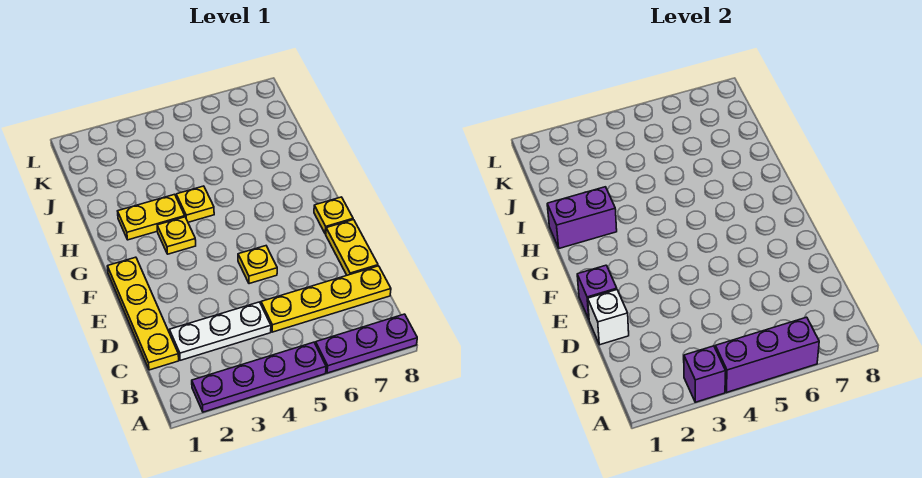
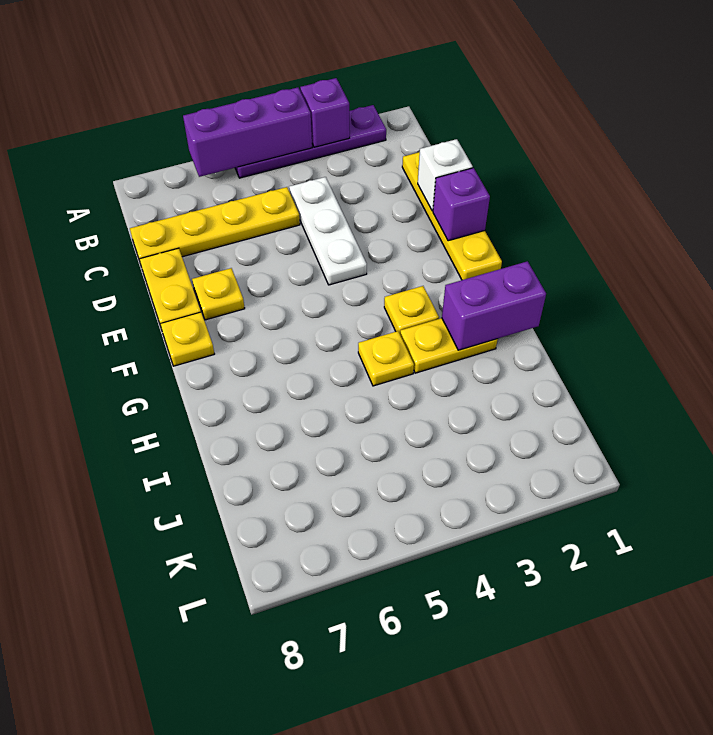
purple plate A6:A8 level 1 -> none
white plate C2:C4 level 1 -> white plate C4:E4 level 1
yellow plate E5 level 1 -> yellow plate E7 level 1

